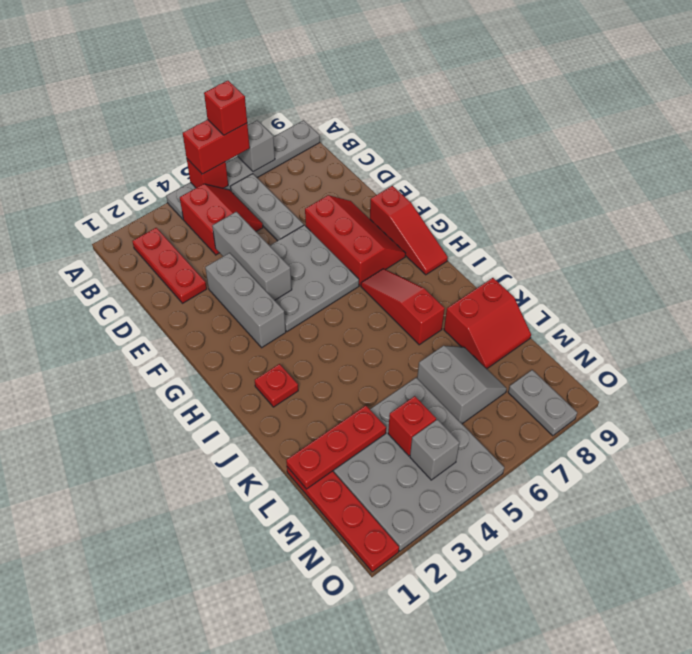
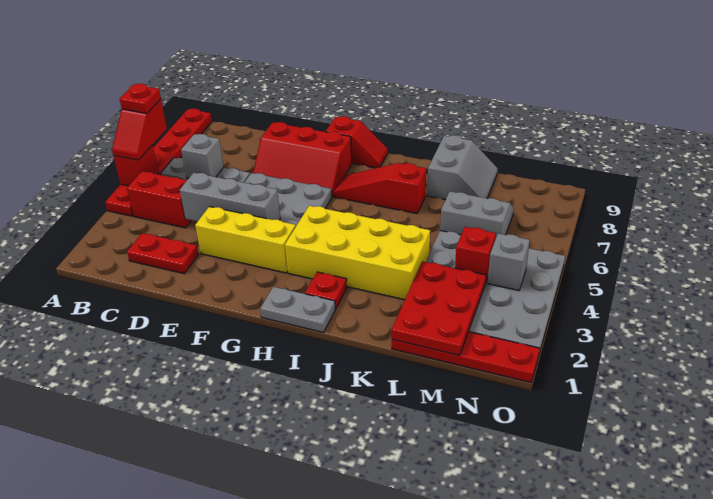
grey plate A4:A9 level 1 -> red plate A4:A9 level 1
red brick A5:A6 level 3 -> red slope A5:A6 level 3 top 6
red brick A6 level 4 -> red plate A6 level 4
grey brick A7 level 2 -> grey brick C6 level 2
red plate B2:D2 level 1 -> red plate C2:D2 level 1
grey brick E3:G3 level 1 -> yellow brick E3:G3 level 1
red slope E7:G8 level 1 top 7 -> red slope E7:G8 level 1 top 8
red slope F9:H9 level 1 top F -> red slope G9:H9 level 1 top G
none -> yellow brick H3:K4 level 1
red slope K8:L9 level 1 top K -> grey slope K8:L9 level 1 top K
red plate L1:L3 level 2 -> red plate L1:M3 level 2
grey plate N8:O8 level 1 -> grey plate H1:I1 level 1

